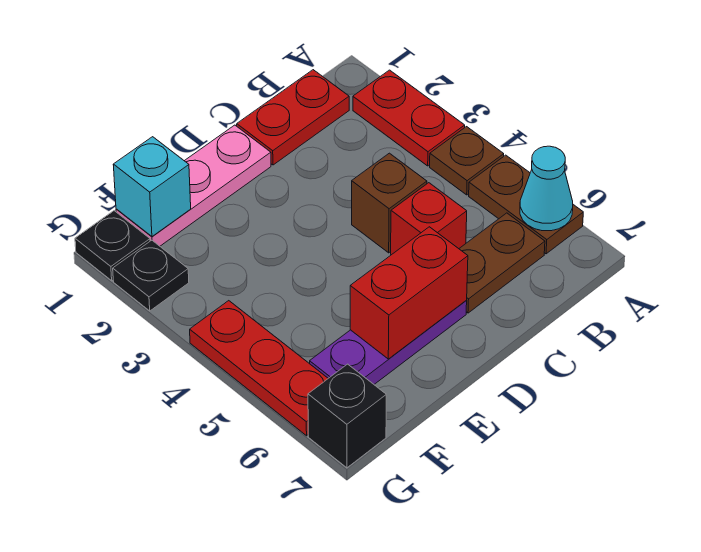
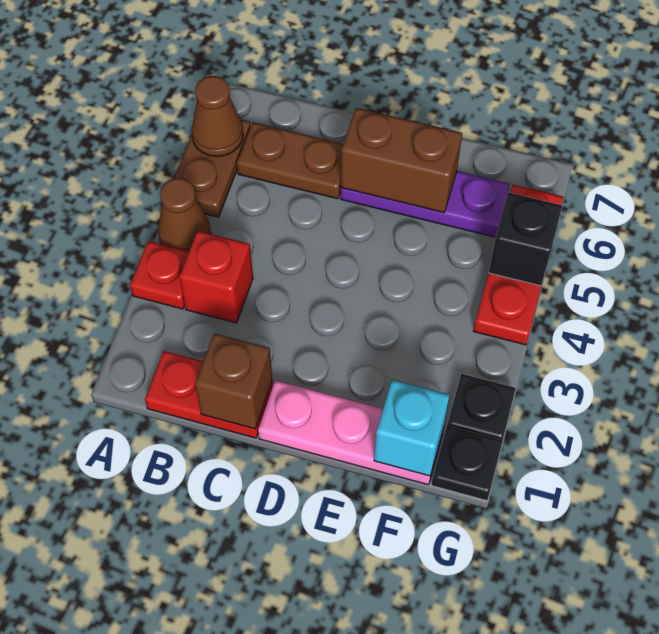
red plate A2:A3 level 1 -> red plate A3 level 1
brown plate A4 level 1 -> brown cone A4 level 1
cyan cone A6 level 2 -> brown cone A6 level 2
brown brick C4 level 1 -> brown brick C1 level 2
red brick C5 level 1 -> red brick B3 level 1
red brick D6:E6 level 2 -> brown brick D6:E6 level 2
black brick G7 level 1 -> black brick G5 level 2

